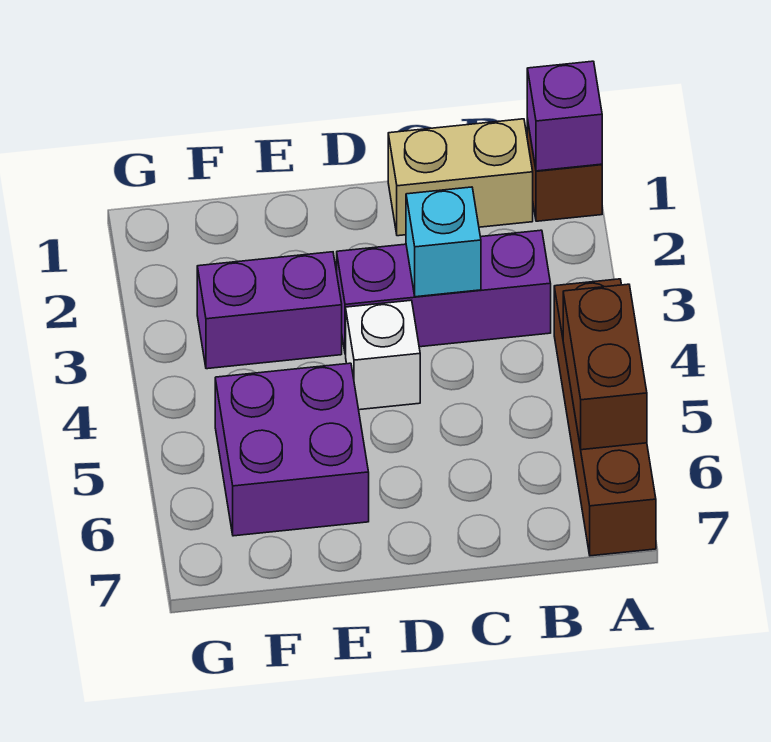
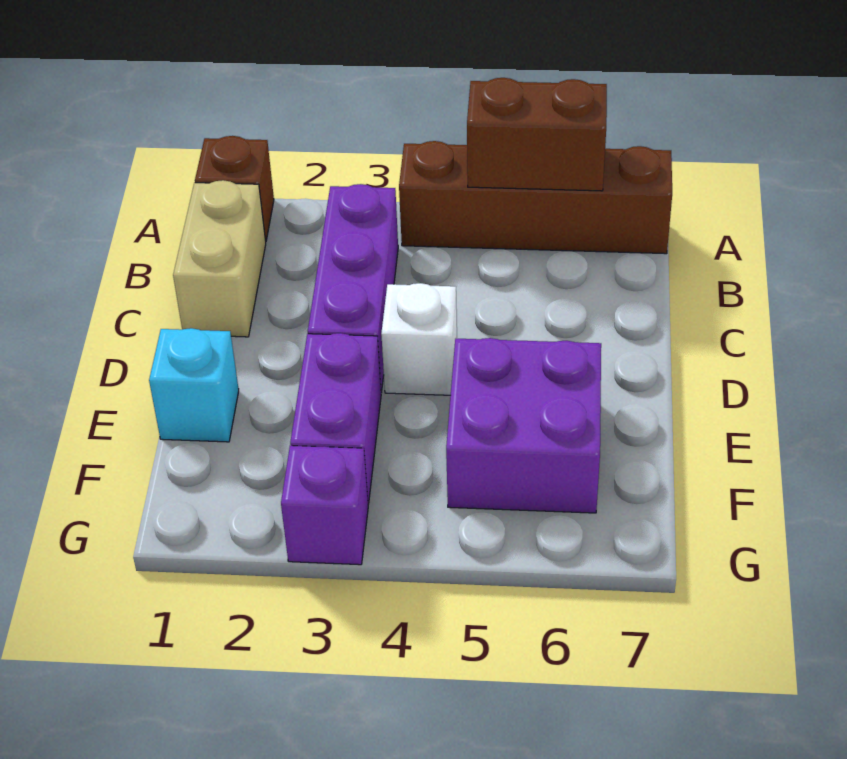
purple brick A1 level 2 -> purple brick G3 level 1
cyan brick C3 level 2 -> cyan brick E1 level 1

